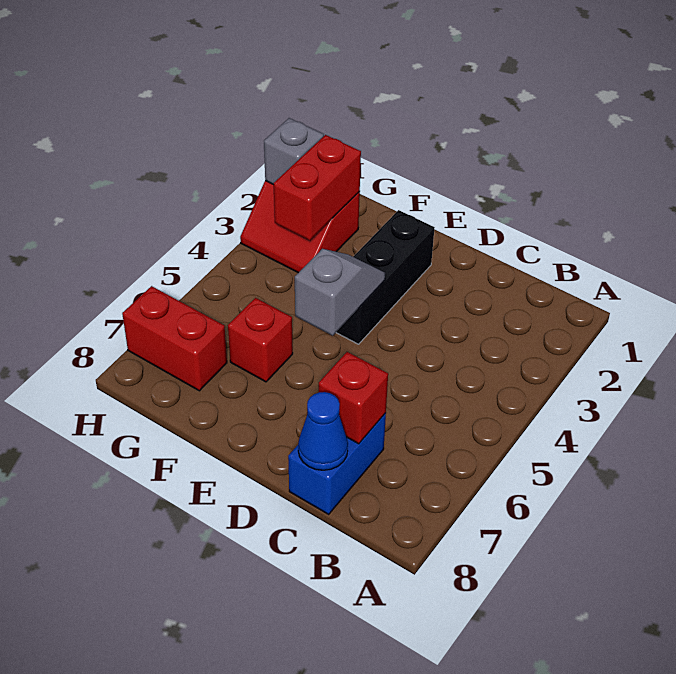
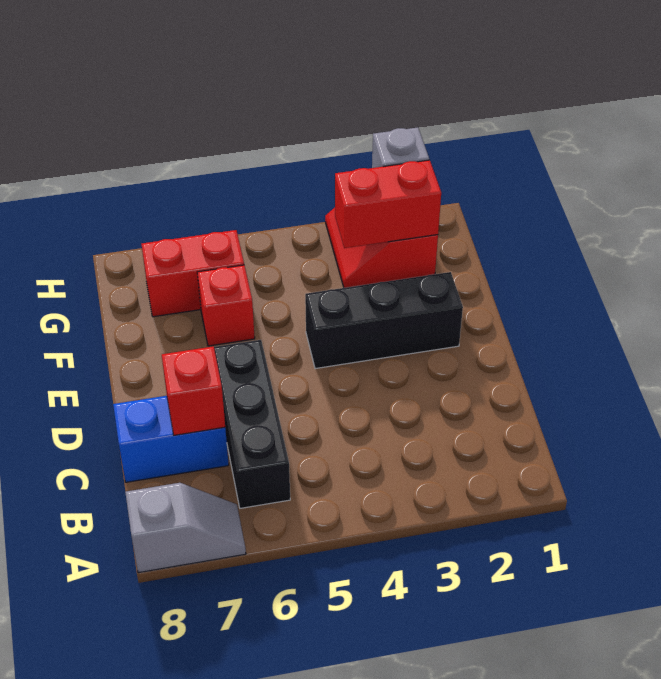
none -> black brick B6:D6 level 1
blue cone C8 level 2 -> none
grey slope E4:E5 level 2 top 5 -> grey slope A7:A8 level 1 top 8
red brick G7:H7 level 1 -> red brick G6:G7 level 1

